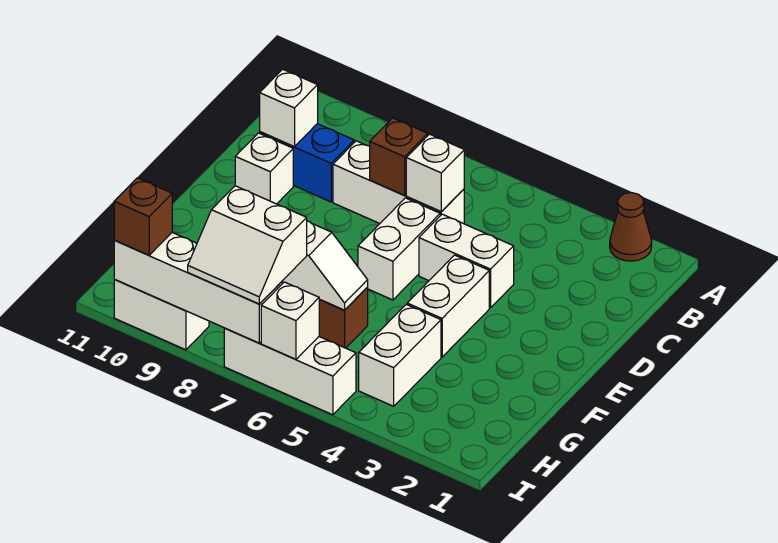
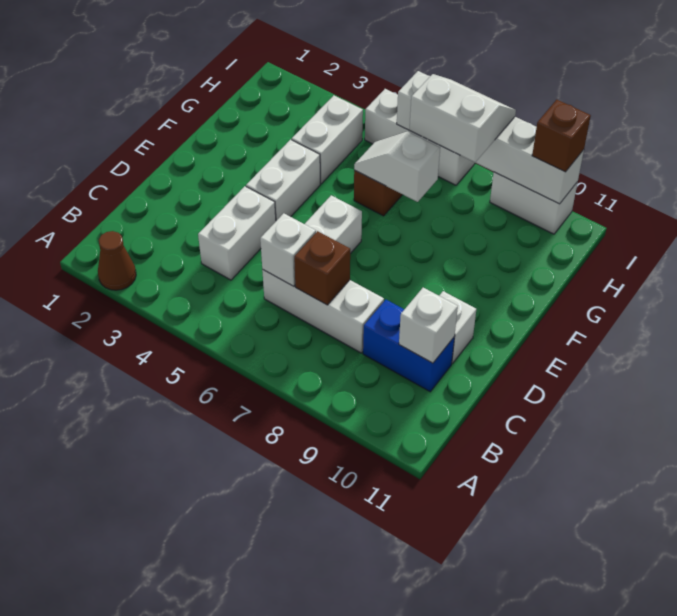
white brick D4:D5 level 1 -> white brick C4:D4 level 1

